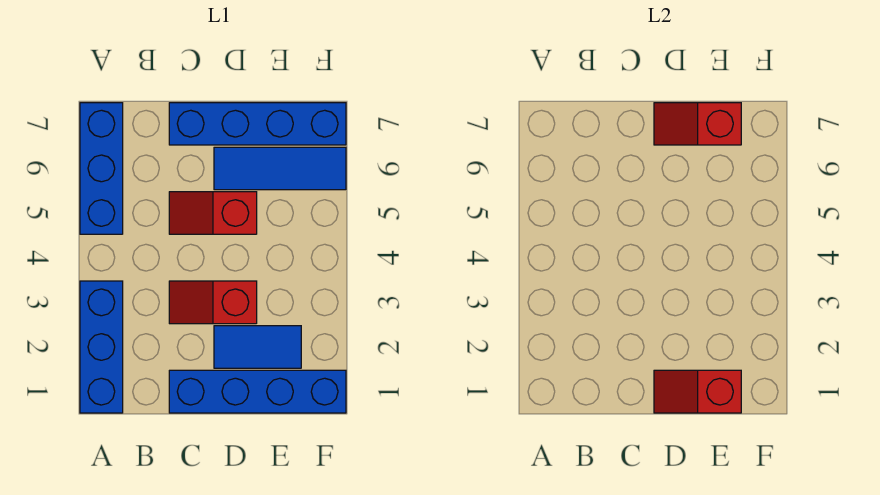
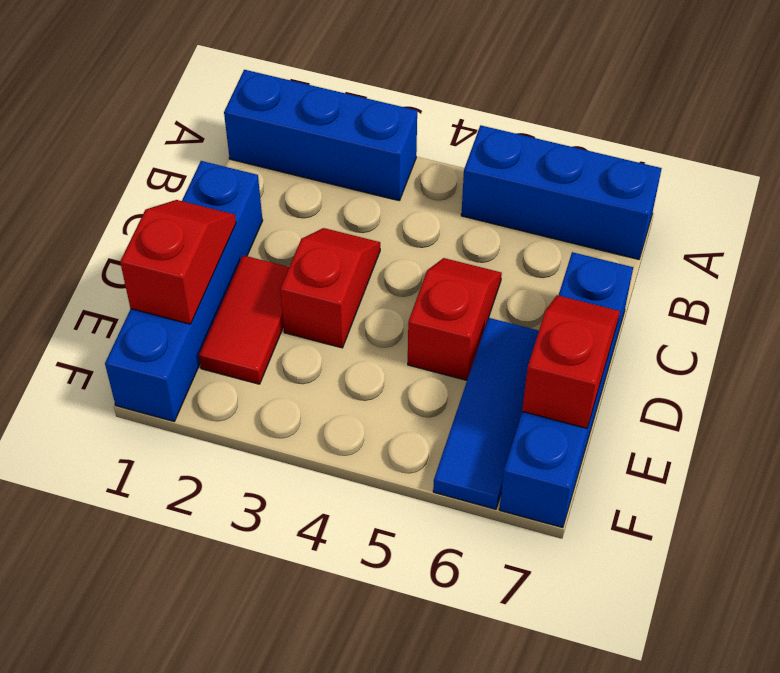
blue tile D2:E2 level 1 -> red tile D2:E2 level 1

